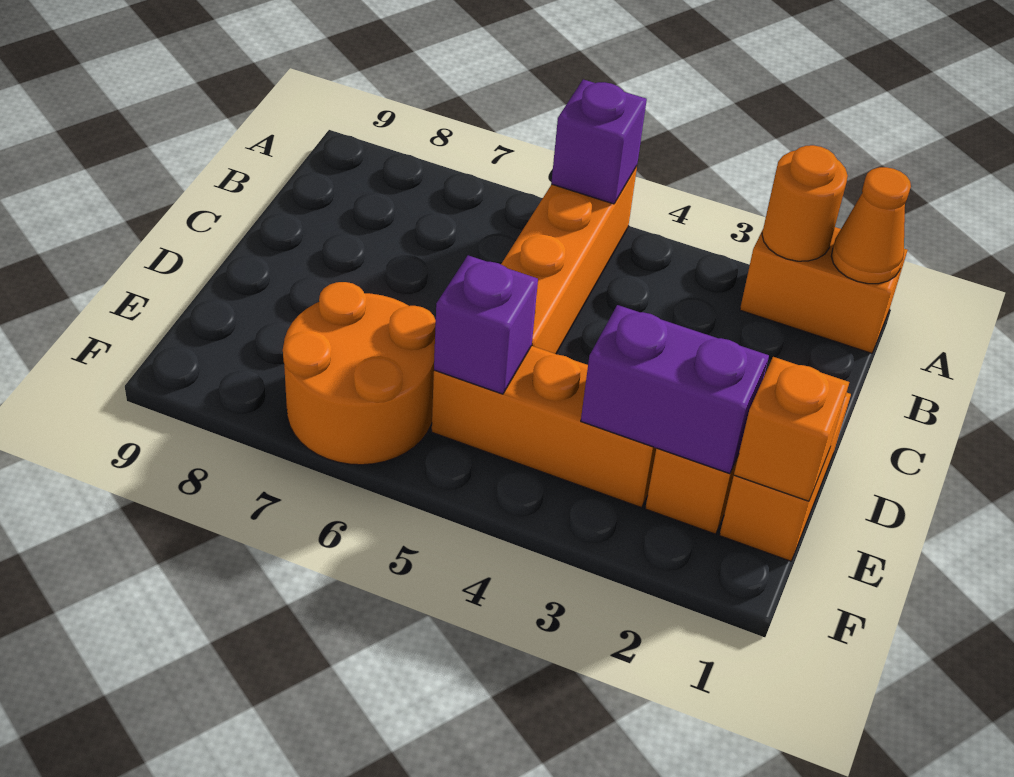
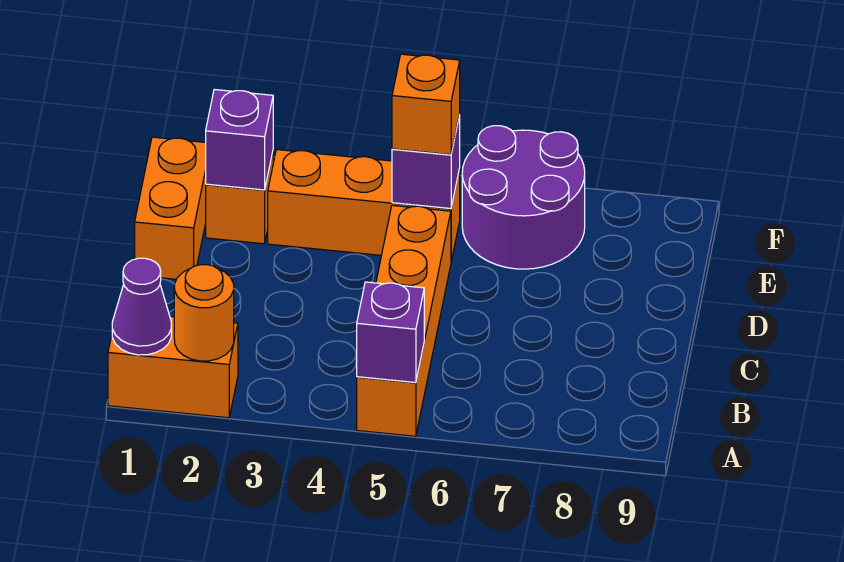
orange cone A1 level 2 -> purple cone A1 level 2
orange brick E1 level 2 -> orange brick E5 level 3
purple brick E2:E3 level 2 -> purple brick E2 level 2
orange round brick E6:F7 level 1 -> purple round brick E6:F7 level 1

